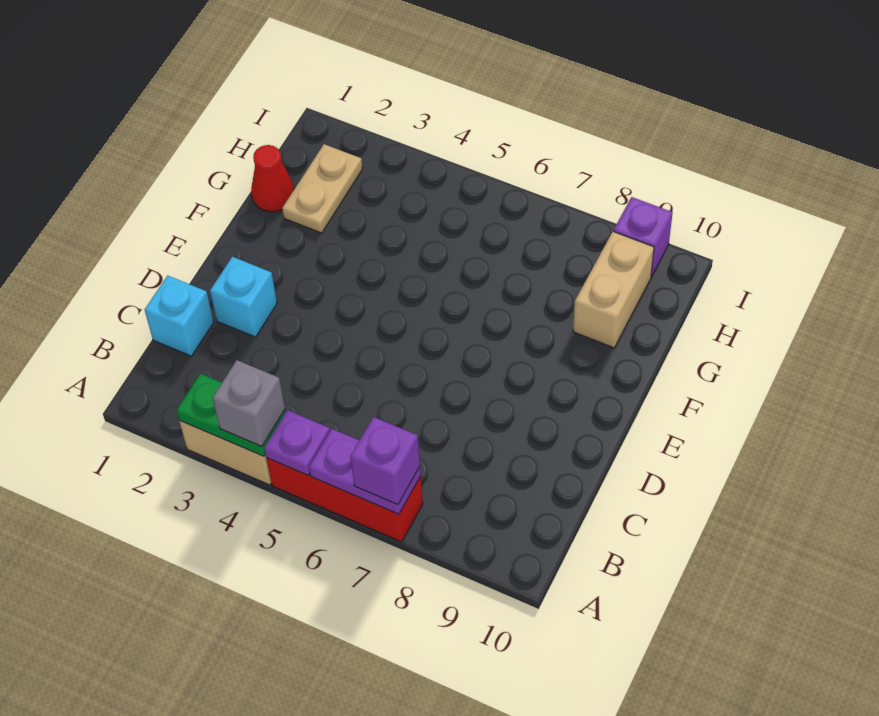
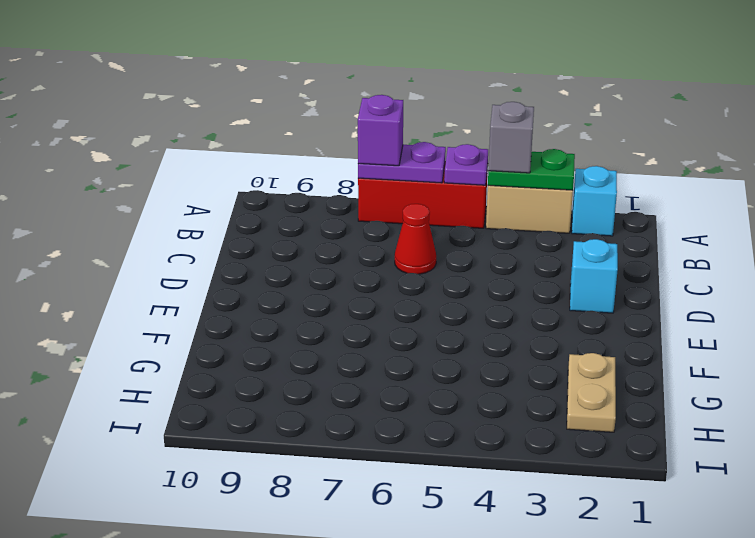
cyan brick C1 level 1 -> cyan brick A2 level 1
red cone G1 level 1 -> red cone C6 level 1
tan brick G9:H9 level 1 -> none
purple brick I9 level 1 -> none

